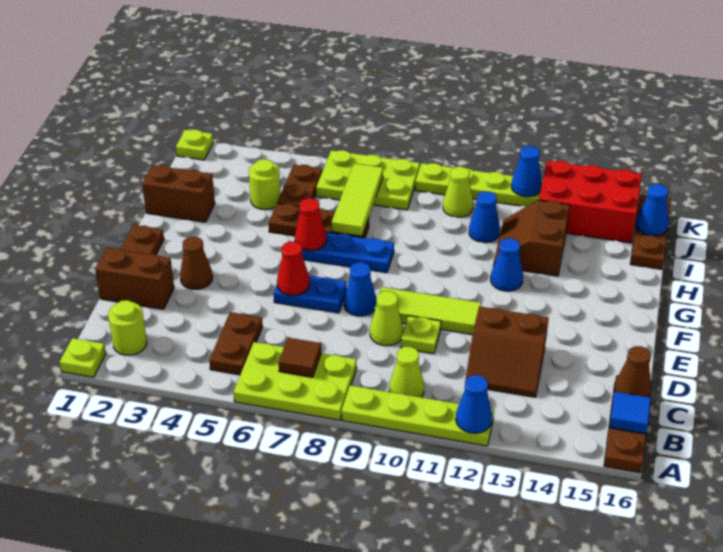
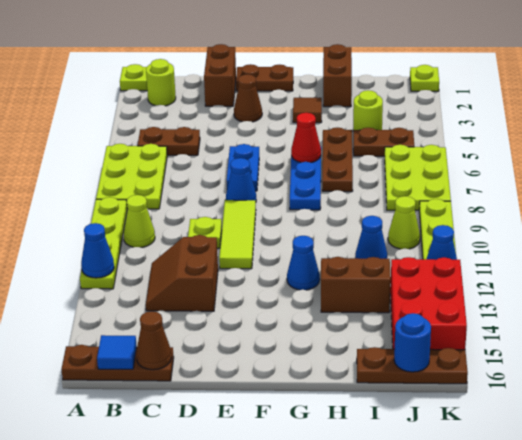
brown tile B7 level 2 -> brown tile G3 level 1
lime cone D9 level 1 -> none
red cone E6 level 2 -> none
lime tile H7:J7 level 2 -> none
blue cone J16 level 2 -> blue round brick J16 level 2

